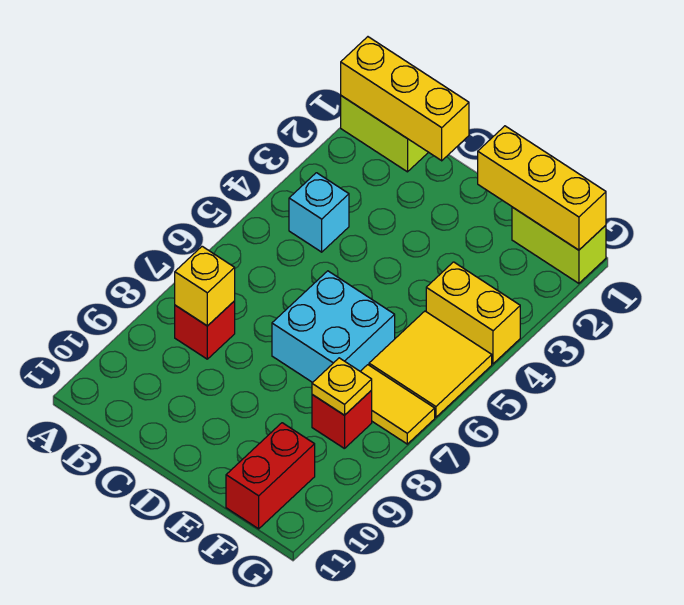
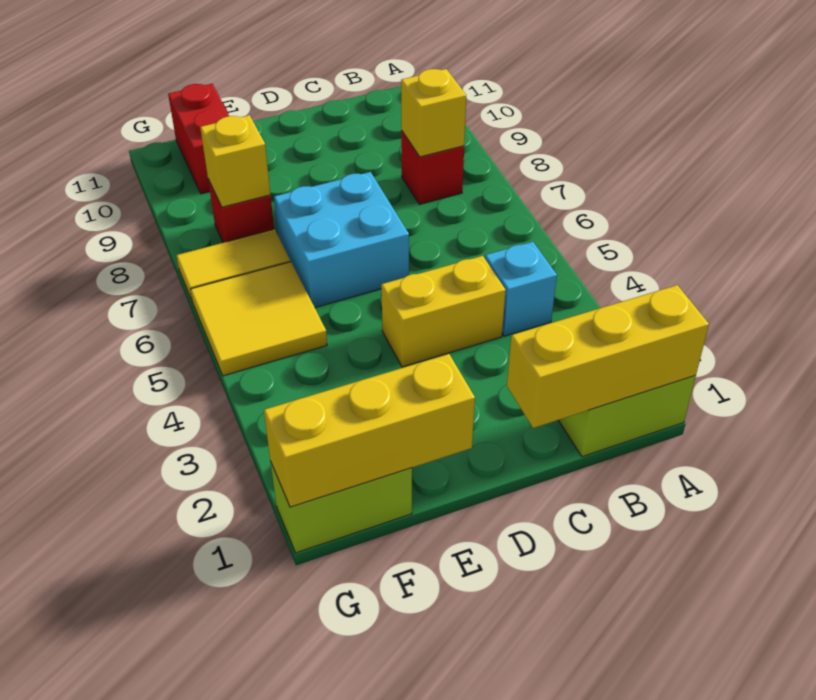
yellow brick F4:G4 level 1 -> yellow brick C4:D4 level 1
yellow plate F8 level 2 -> yellow brick F8 level 2

